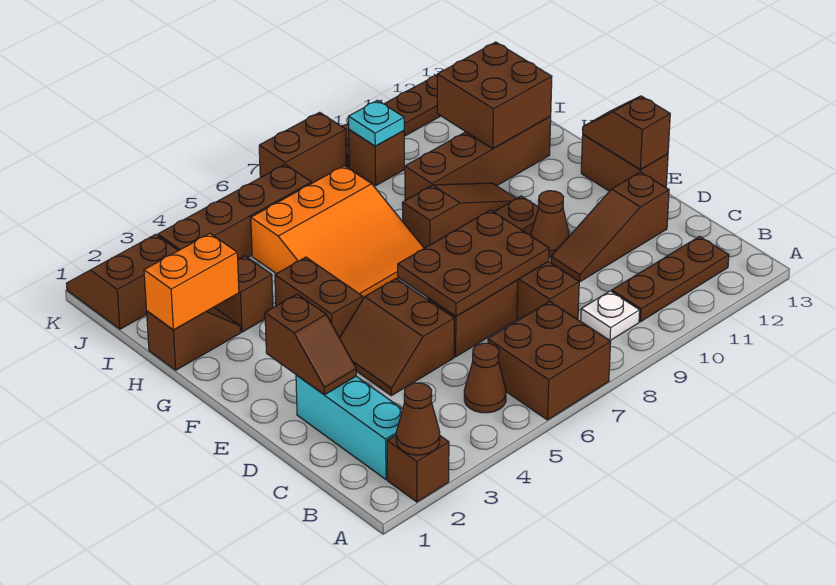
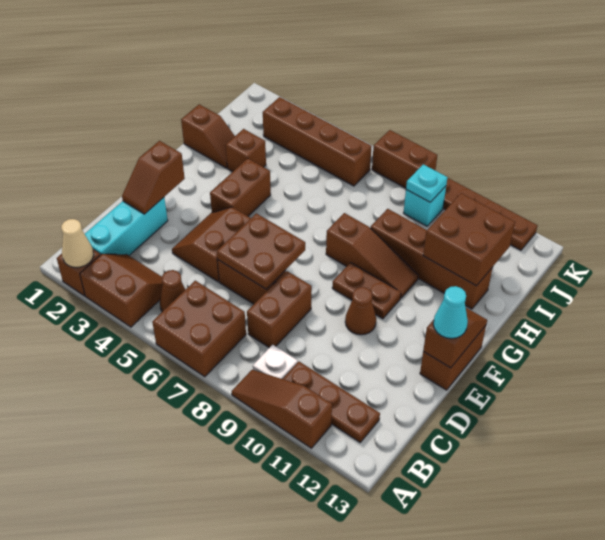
brown cone A2 level 2 -> tan cone A2 level 2
brown plate D6:E8 level 2 -> brown plate D6:E7 level 2
brown slope D10:D12 level 1 top 12 -> brown slope A9:A11 level 1 top 11
none -> cyan cone E13 level 3
orange slope G5:I7 level 1 top I -> none
orange brick H1:H2 level 2 -> none
brown slope J1:K2 level 1 top J -> brown slope A3:B4 level 1 top A
brown brick J9 level 1 -> cyan brick J9 level 1

